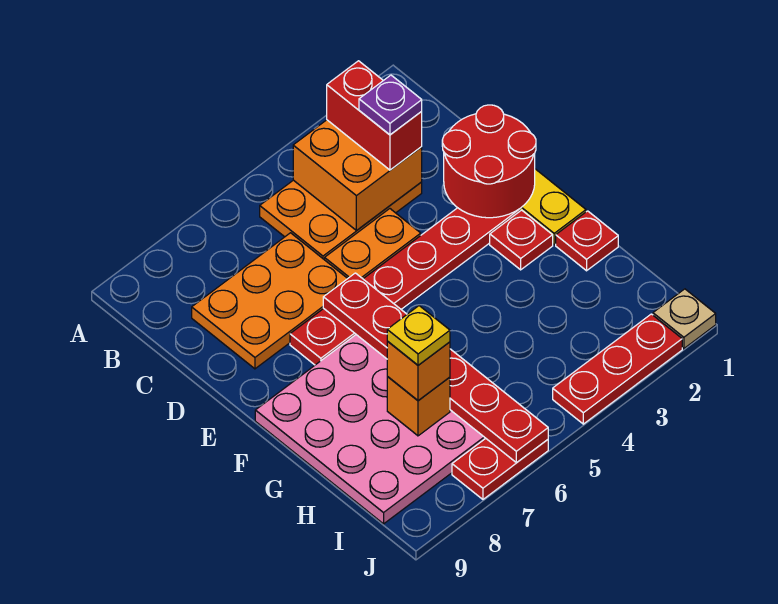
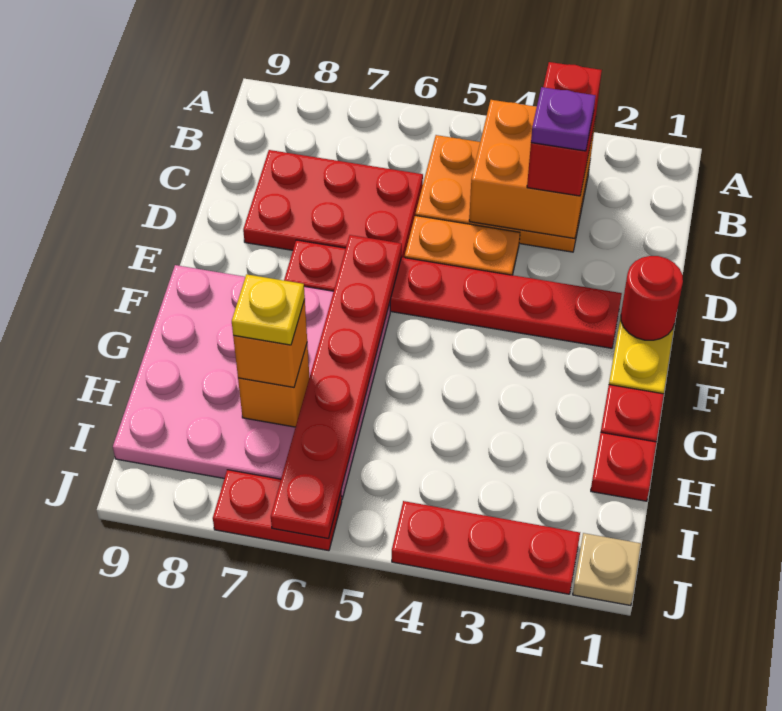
orange plate C6:D8 level 1 -> red plate C6:D8 level 1
red round brick D1:E2 level 2 -> red round brick E1 level 2
red plate F2 level 1 -> red plate H1 level 1

